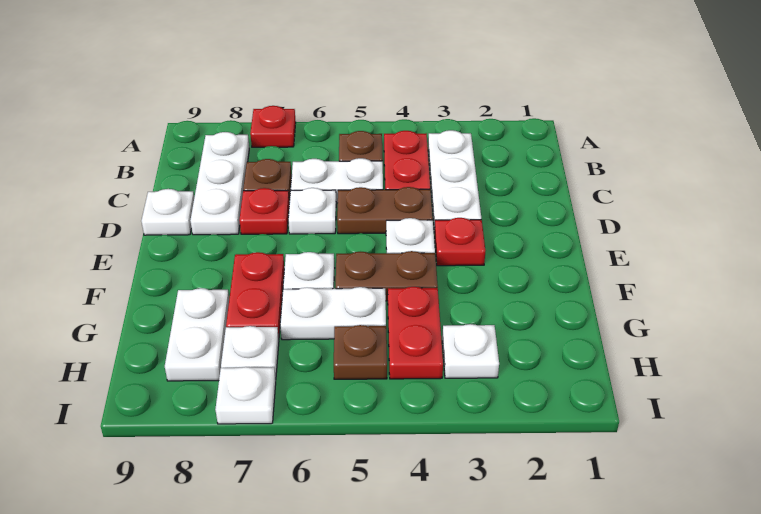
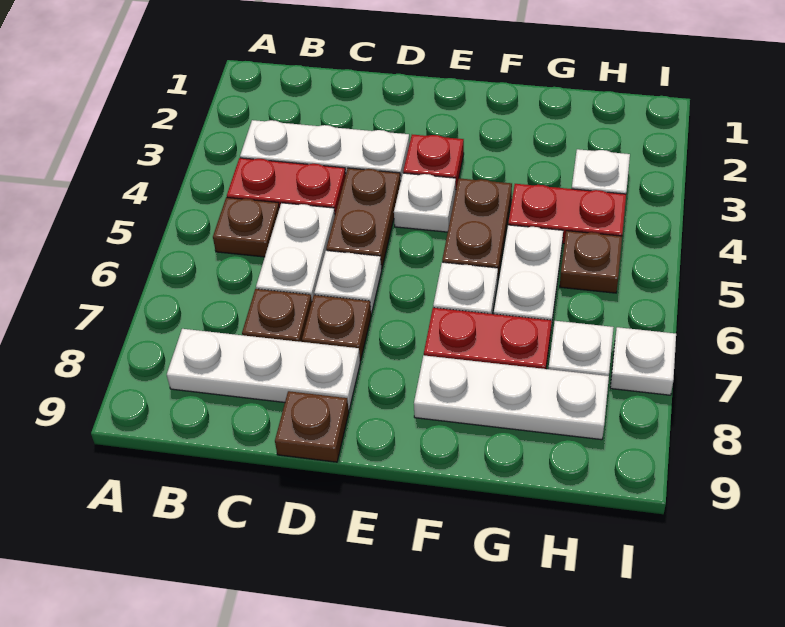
red plate A7 level 1 -> none
red plate D7 level 1 -> brown plate D7 level 1
white plate D9 level 1 -> brown plate D9 level 1
white plate G8:H8 level 1 -> white plate F8:H8 level 1

